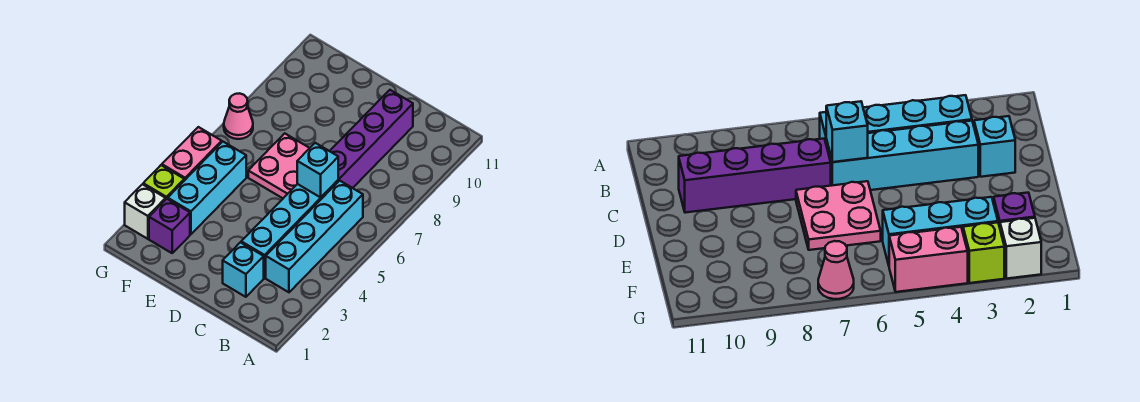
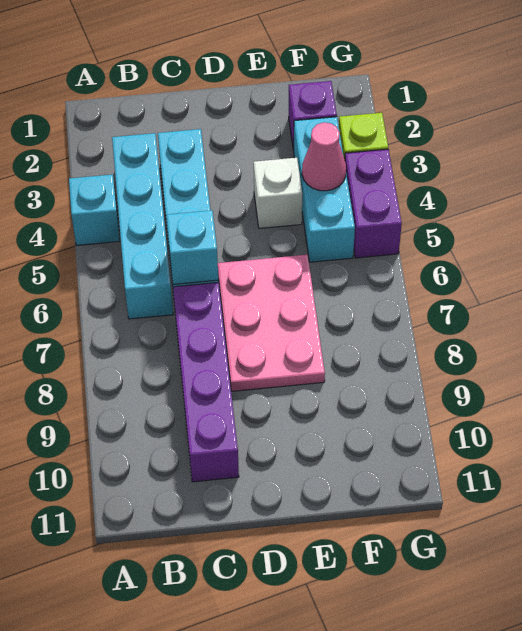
cyan brick C2 level 1 -> cyan brick A4 level 1
pink plate D6:E7 level 1 -> pink plate D6:E8 level 1
white brick G2 level 1 -> white brick E4 level 1
pink brick G4:G5 level 1 -> purple brick G4:G5 level 1
pink cone G7 level 1 -> pink cone F4 level 2

